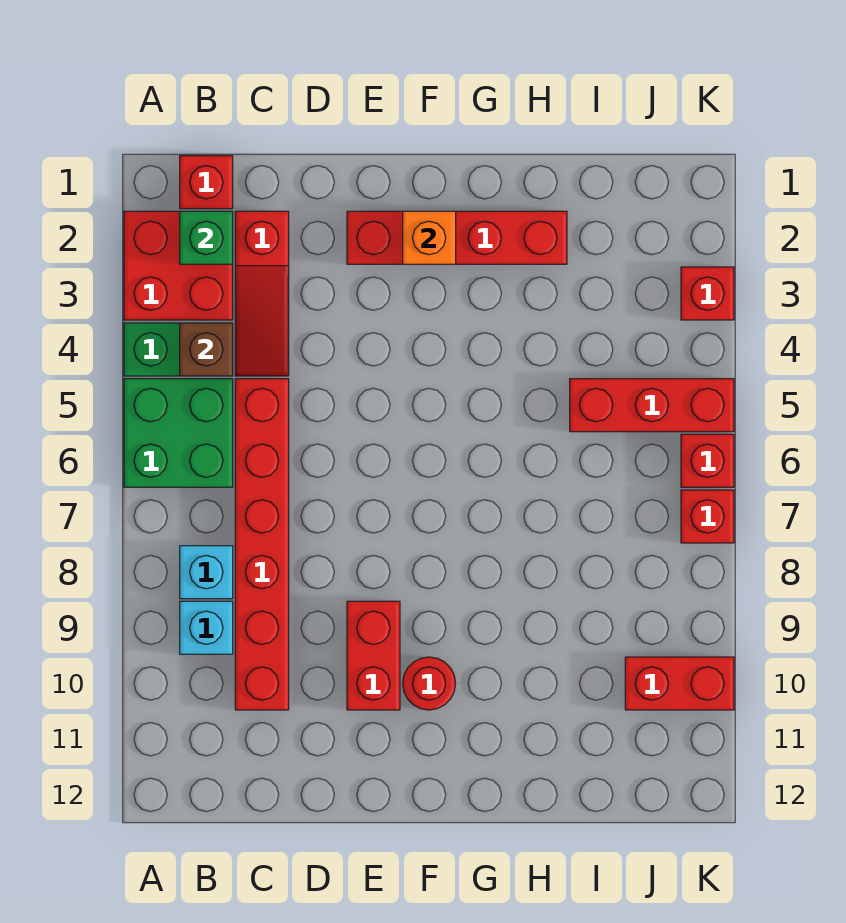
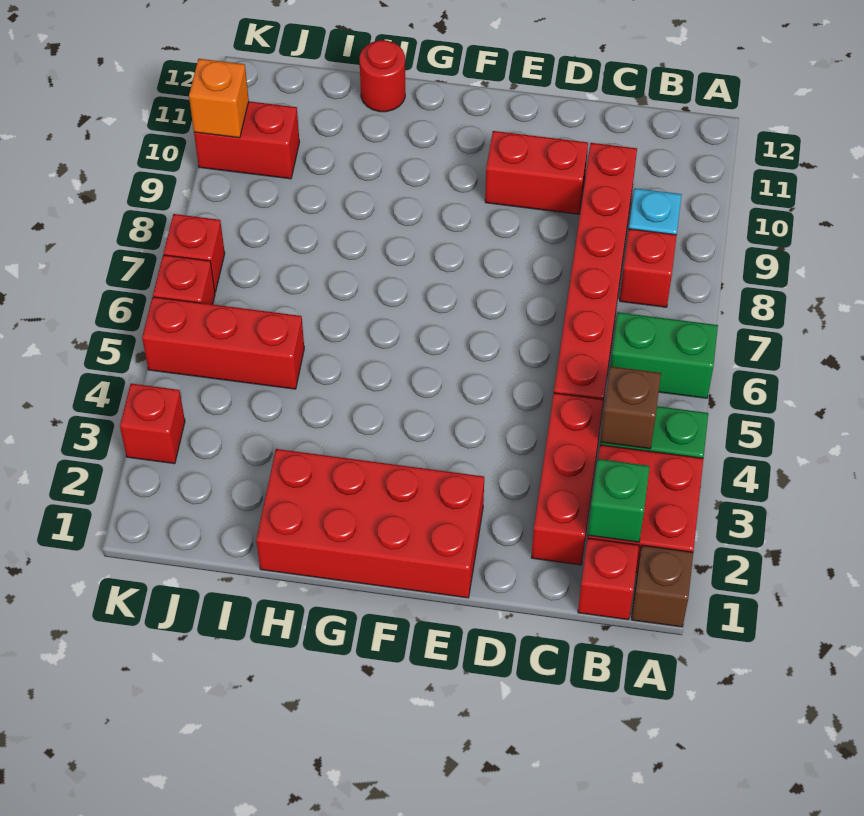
none -> brown brick A1 level 1
green brick A5:B6 level 1 -> green brick A6:B6 level 1
cyan brick B8 level 1 -> red brick B8 level 1
red slope C2:C4 level 1 top 2 -> red brick C2:C4 level 1
red brick E2:H2 level 1 -> red brick E1:H2 level 1
red brick E9:E10 level 1 -> red brick D10:E10 level 1
orange brick F2 level 2 -> orange brick K10 level 2
red round brick F10 level 1 -> red round brick H12 level 1

